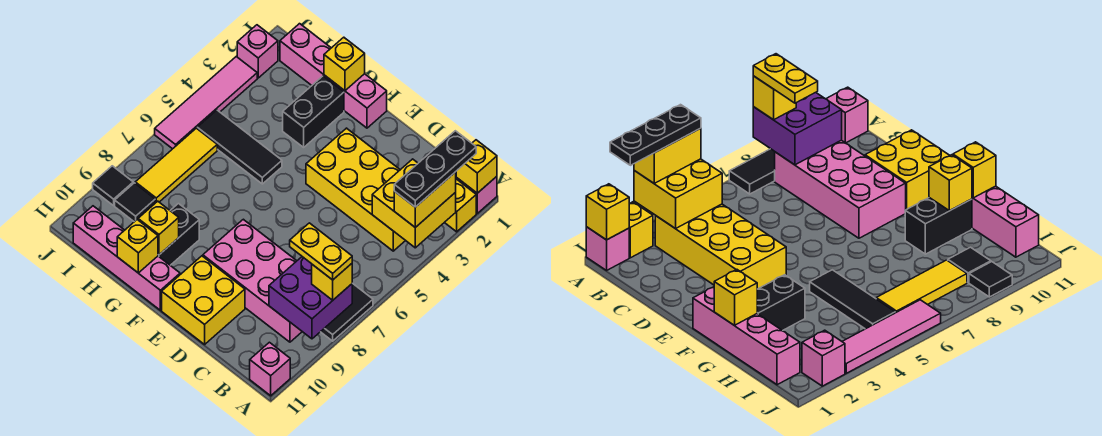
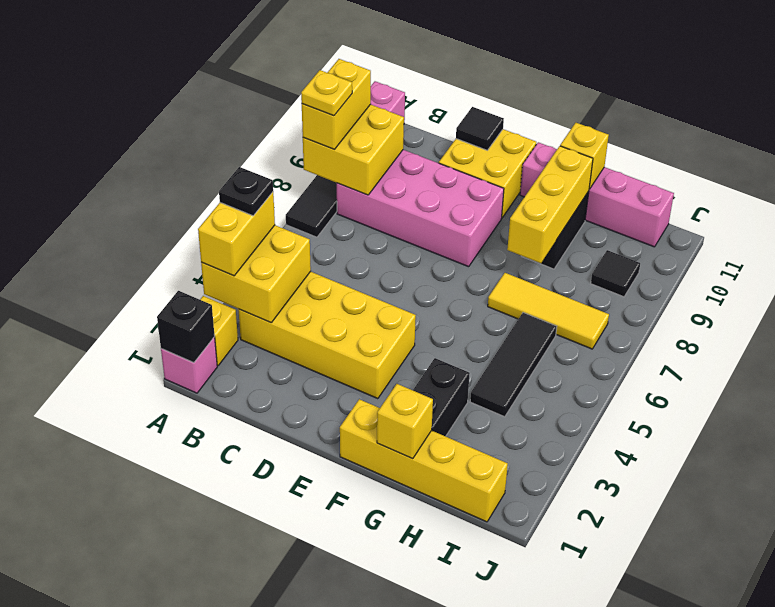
yellow brick A1 level 2 -> black brick A1 level 2
black plate A2:A4 level 4 -> black plate A4 level 4
purple brick A8:B9 level 2 -> yellow brick A8:B9 level 2
yellow brick A8 level 3 -> yellow brick A8:A9 level 3
yellow plate A8:B8 level 4 -> yellow plate A8 level 4
pink brick F1:I1 level 1 -> yellow brick F1:I1 level 1
black tile G5:I5 level 1 -> black tile H4:H6 level 1
yellow brick G10 level 2 -> yellow brick G8:G10 level 2
yellow tile I6:I8 level 1 -> yellow tile G7:I7 level 1
pink brick J2 level 1 -> none
pink tile J3:J6 level 1 -> none
black tile J9 level 1 -> black tile D11 level 2

